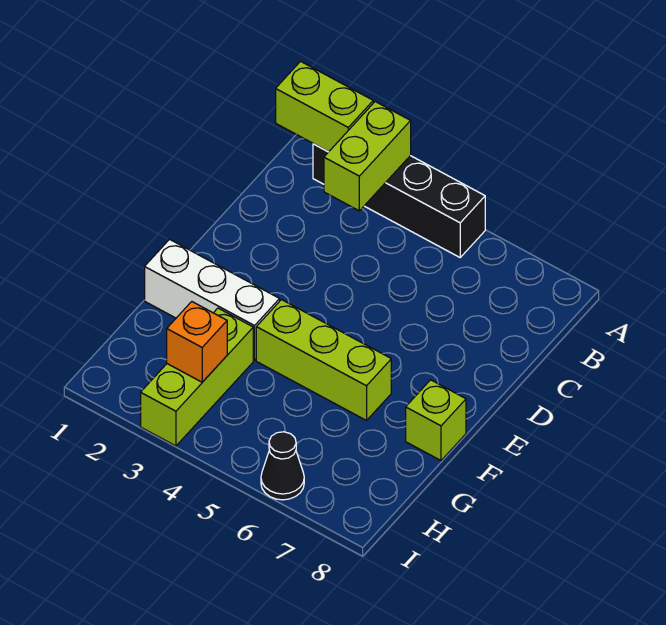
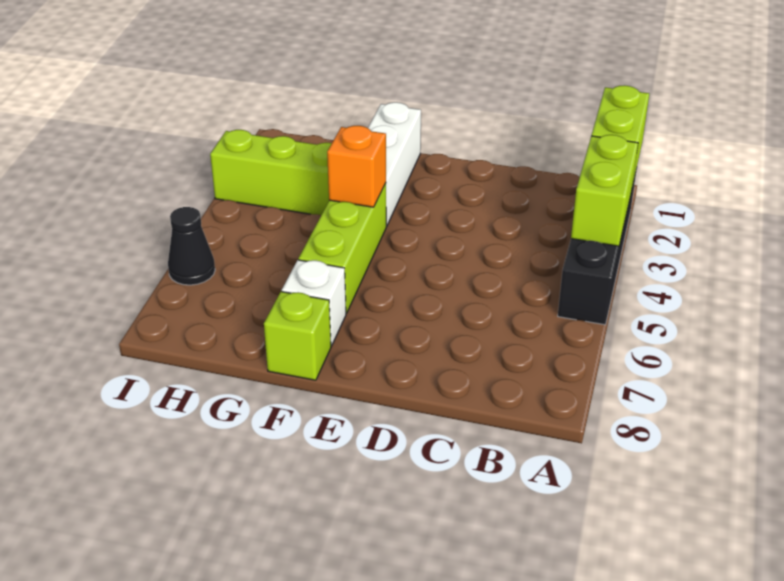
lime brick A3:B3 level 2 -> lime brick A3:A4 level 2
none -> white brick F7 level 1
orange brick H3 level 2 -> orange brick F4 level 2

